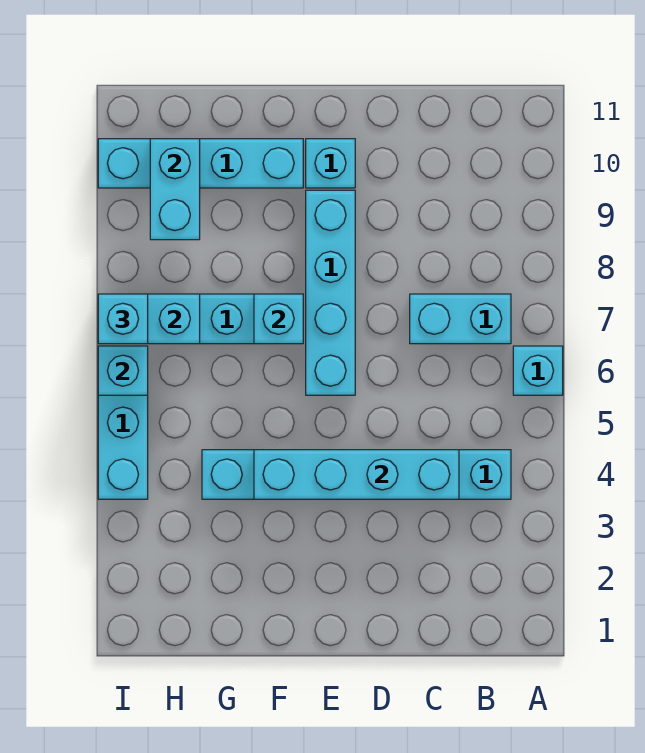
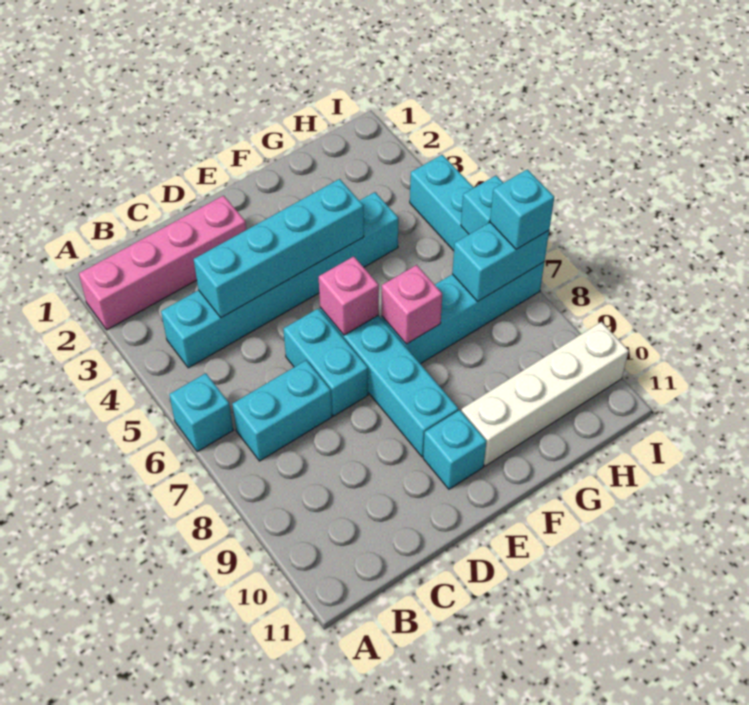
none -> pink brick A2:D2 level 1
none -> pink brick E6 level 2
cyan brick F7 level 2 -> pink brick F7 level 2
cyan brick F10:I10 level 1 -> white brick F10:I10 level 1
cyan brick H9:H10 level 2 -> cyan brick D6:D7 level 1

